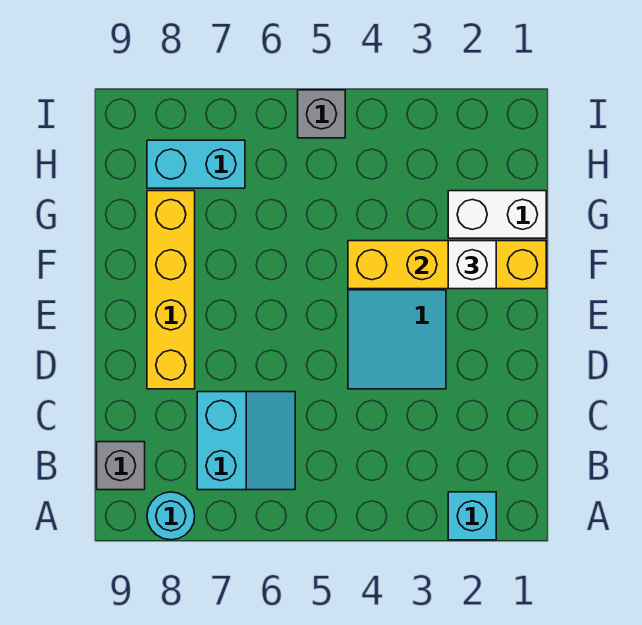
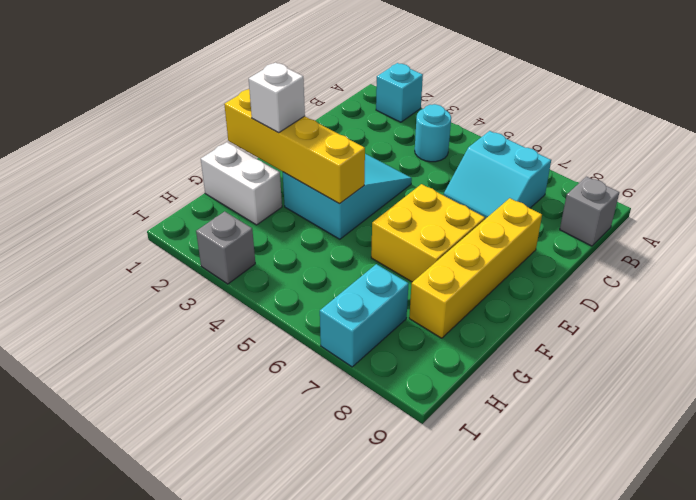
cyan round brick A8 level 1 -> cyan round brick B4 level 1
cyan slope B6:C7 level 1 top 7 -> cyan slope B6:C7 level 1 top B
none -> yellow brick E6:F7 level 1
cyan brick H7:H8 level 1 -> cyan brick H7:I7 level 1
grey brick I5 level 1 -> grey brick I3 level 1

